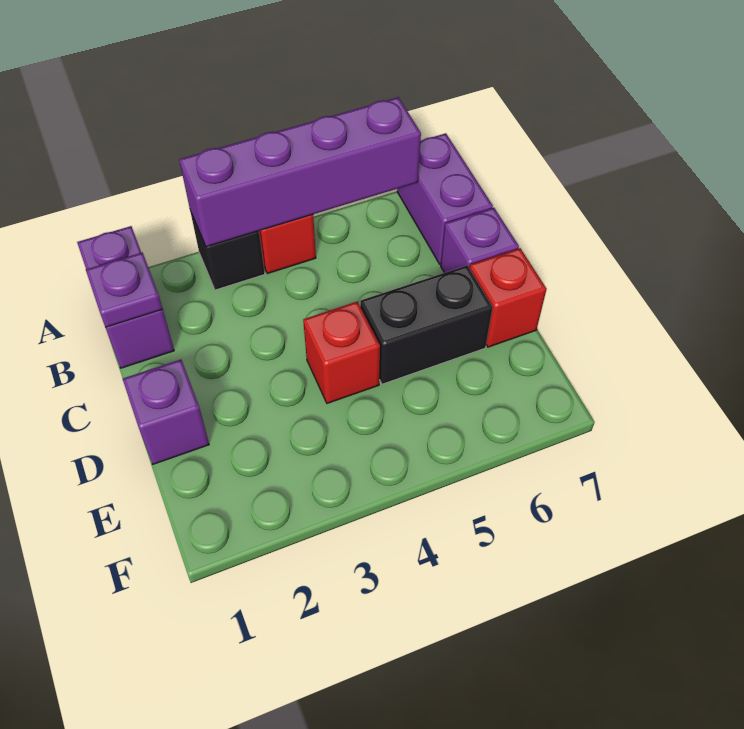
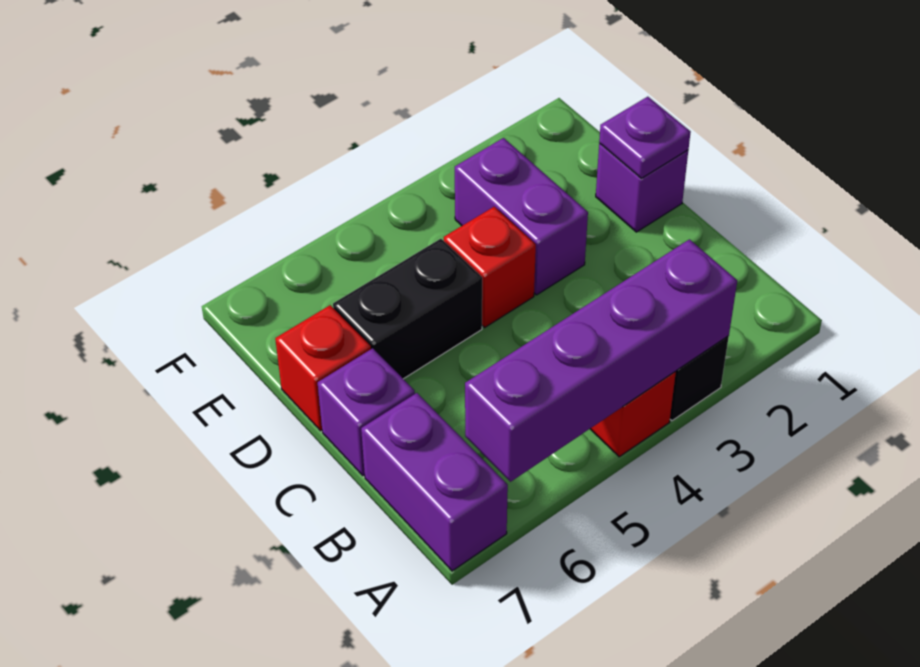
purple brick A1:B1 level 1 -> purple brick D3:E3 level 1
purple plate B1 level 2 -> purple plate D1 level 2

